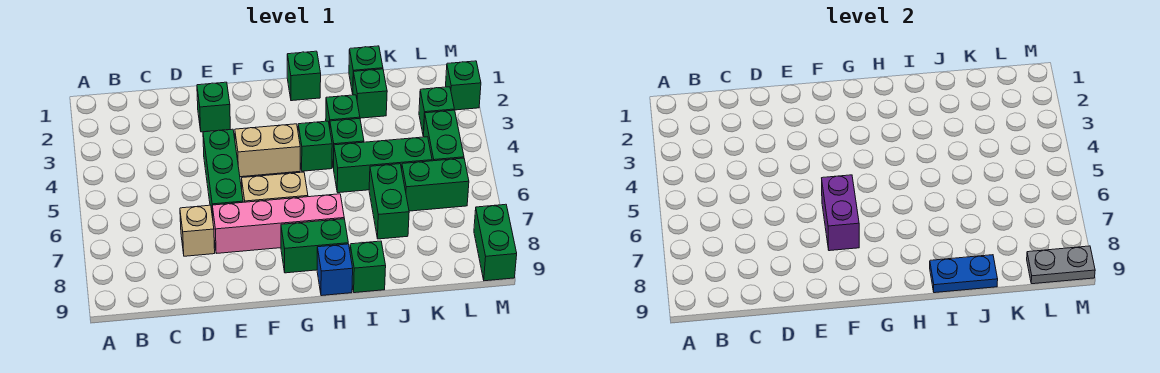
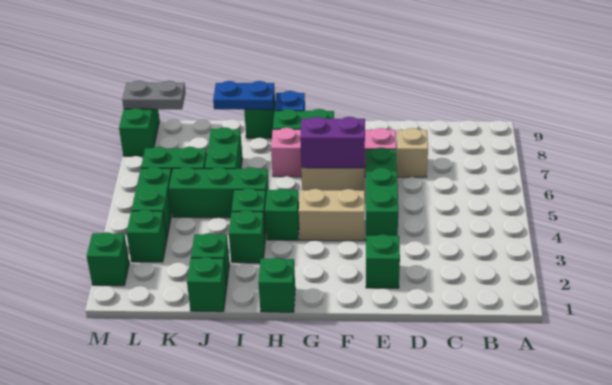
purple brick F6:F7 level 2 -> purple brick F6:G6 level 2

